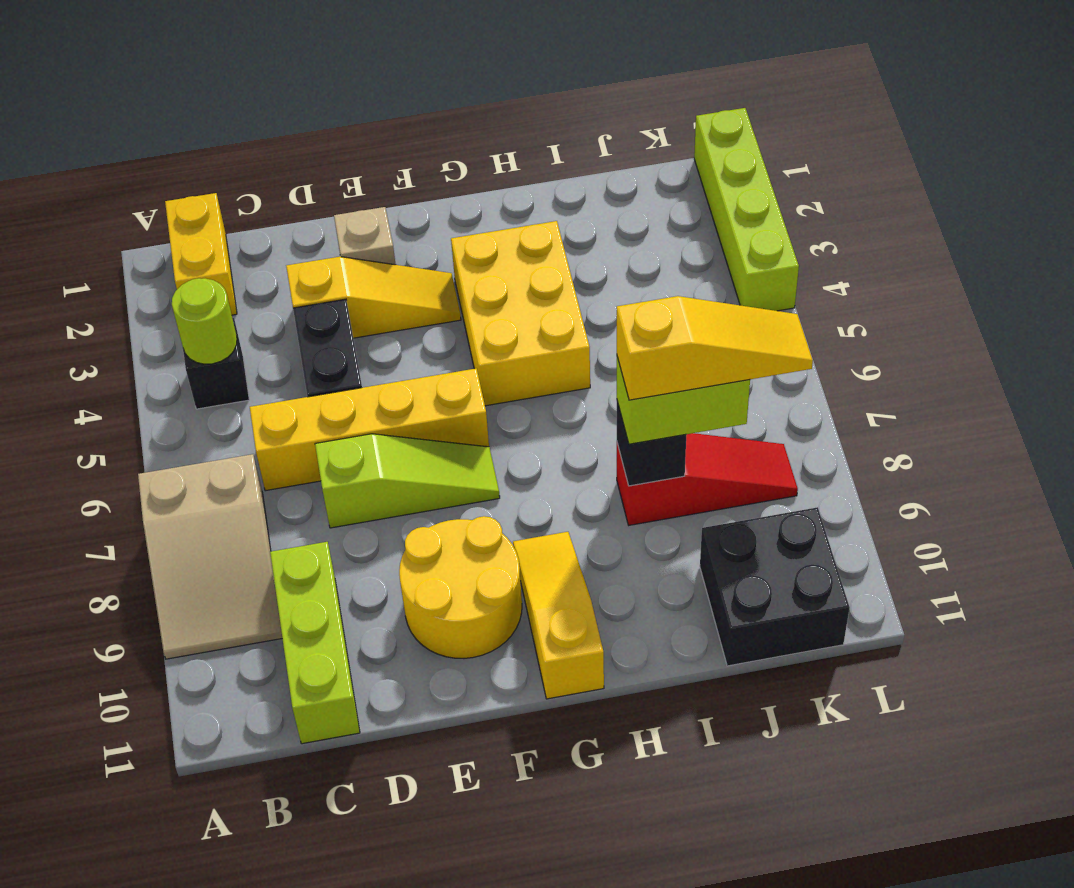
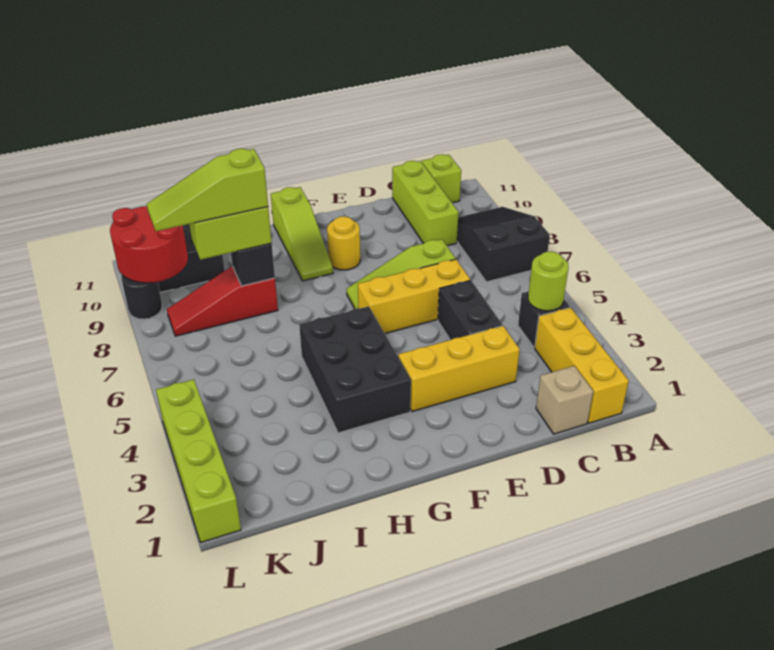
tan slope A7:B9 level 1 top 7 -> black slope A7:B9 level 1 top 7
yellow brick B1:B2 level 1 -> yellow brick B1:B3 level 1
none -> lime brick B11 level 1
yellow brick C6:F6 level 1 -> yellow brick D6:F6 level 1
yellow slope D3:F3 level 1 top D -> yellow brick D3:F3 level 1
tan brick E2 level 1 -> tan brick C1 level 1
yellow round brick E9:F10 level 1 -> yellow round brick F9 level 1
yellow brick G3:H5 level 1 -> black brick G3:H5 level 1
yellow slope G9:G11 level 1 top 11 -> lime slope G9:G11 level 1 top 11
yellow slope I8:K8 level 4 top I -> lime slope I8:K8 level 4 top I
none -> red round brick K9:L10 level 2
none -> black round brick L9 level 1

